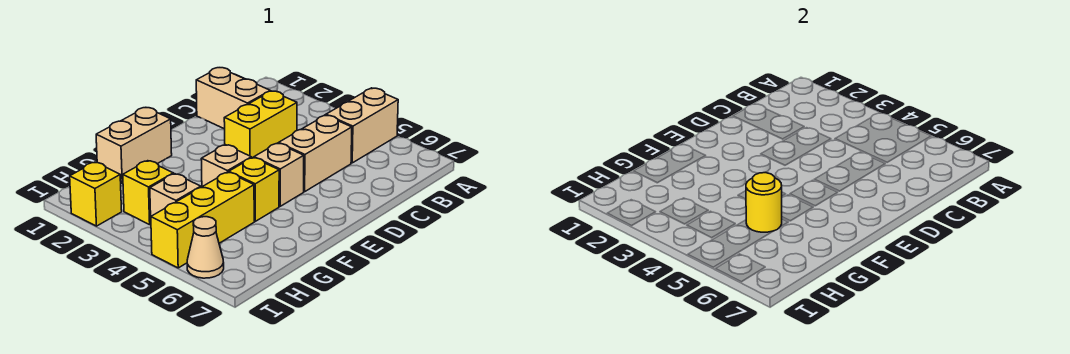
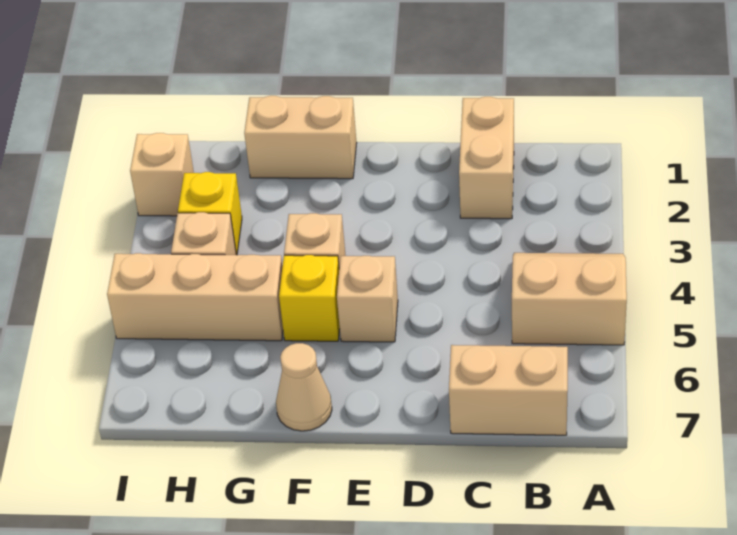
yellow brick C3:D3 level 1 -> none
tan brick C5:D5 level 1 -> tan brick B7:C7 level 1
yellow brick G5:I5 level 1 -> tan brick G5:I5 level 1
yellow round brick G5 level 2 -> none
yellow brick I2 level 1 -> tan brick I2 level 1
tan cone I6 level 1 -> tan cone F7 level 1

